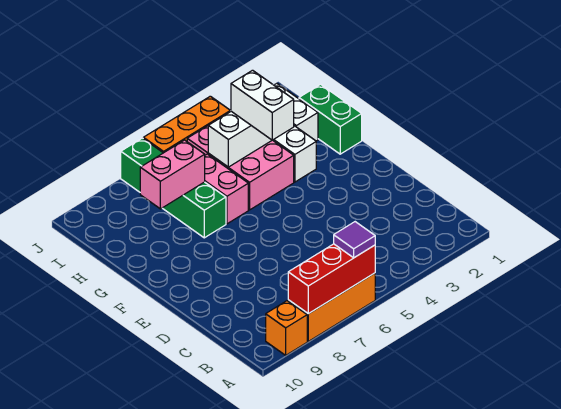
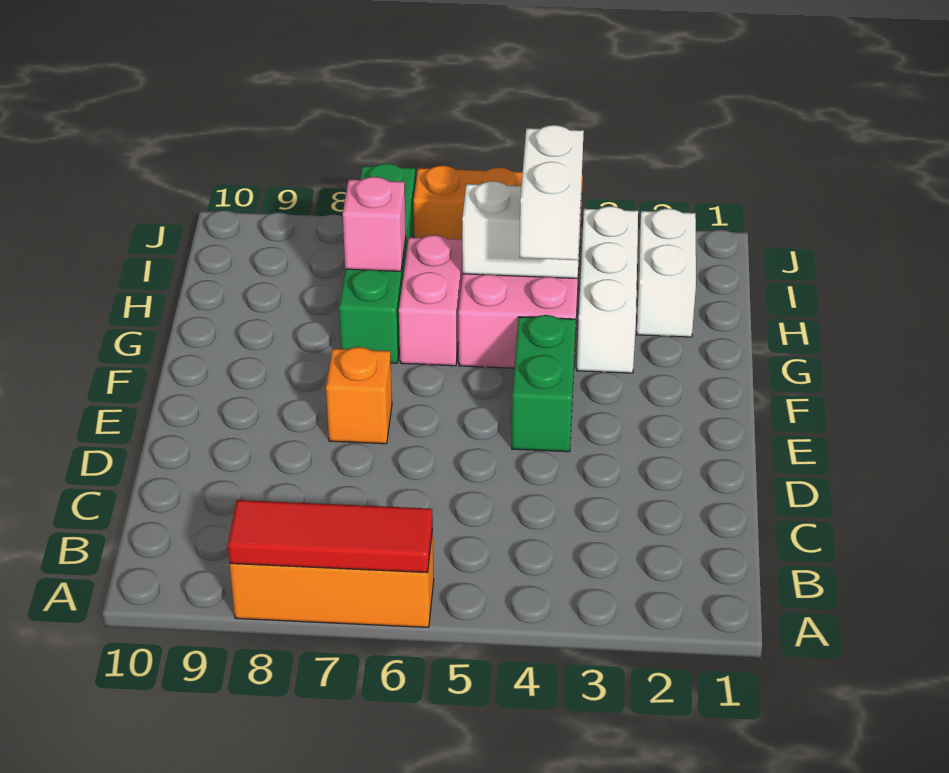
red brick A6:A8 level 2 -> red tile A6:A8 level 2
purple tile A6 level 3 -> none
orange brick A9 level 1 -> orange brick E7 level 1
green brick G1:H1 level 1 -> green brick E4:F4 level 1
pink brick H7:H8 level 2 -> pink brick H7 level 2

